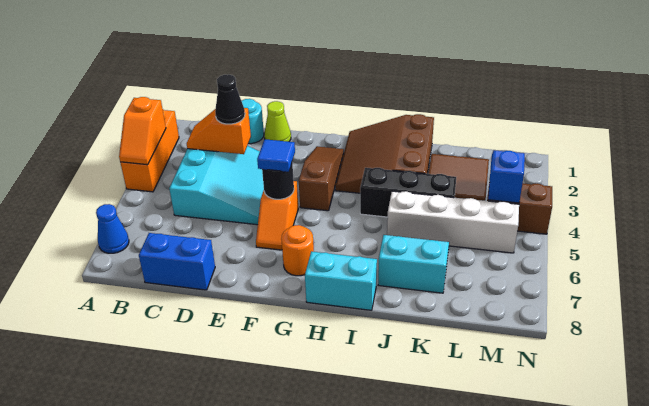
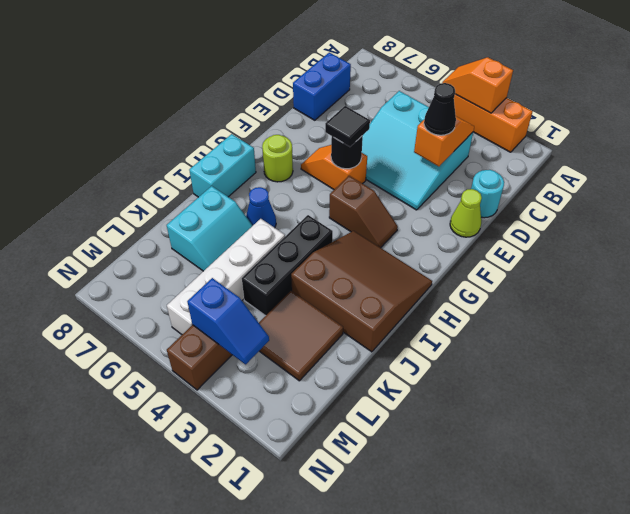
blue cone A7 level 1 -> blue cone I6 level 1
blue tile F5 level 3 -> black tile F5 level 3
brown slope G2:G4 level 1 top 4 -> brown slope G3:G4 level 1 top 4
orange round brick G7 level 1 -> lime round brick G7 level 1

